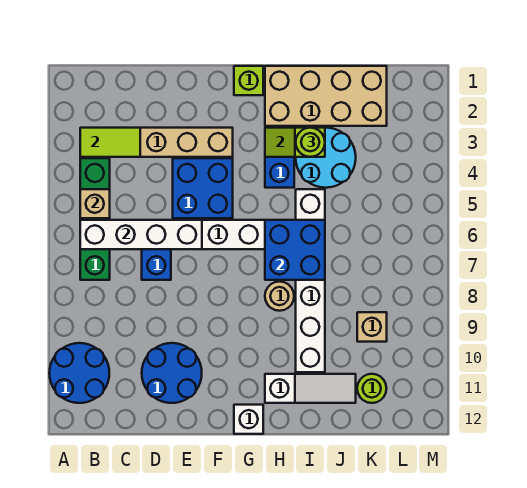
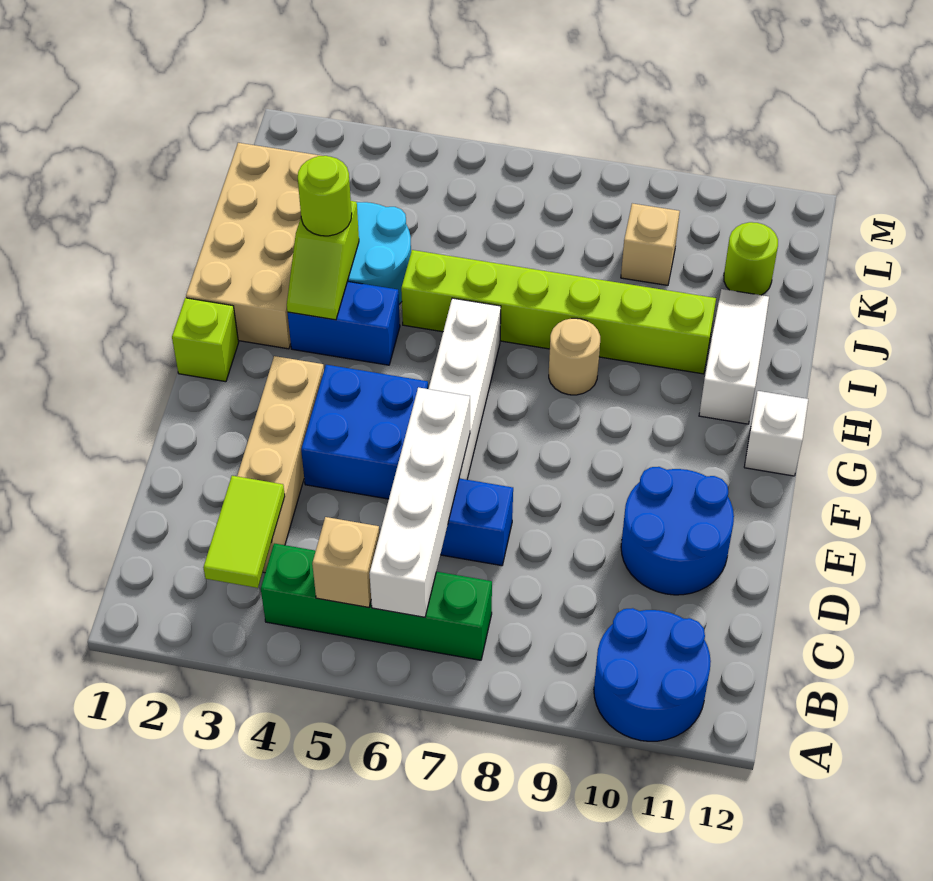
blue brick H6:I7 level 2 -> none
white brick I5:I10 level 1 -> lime brick I5:I10 level 1

